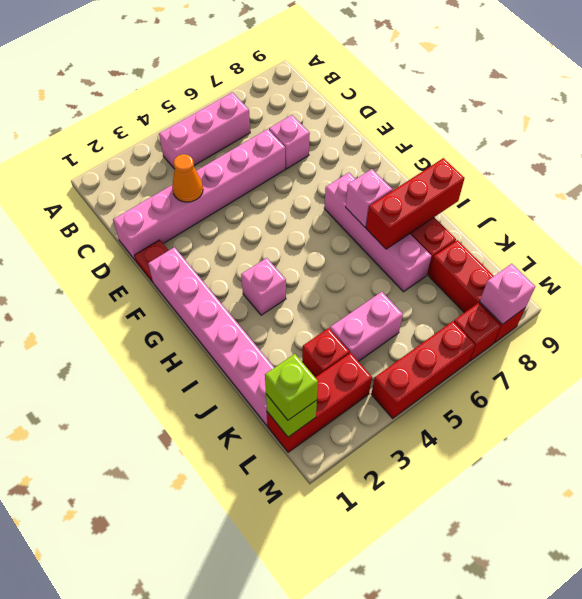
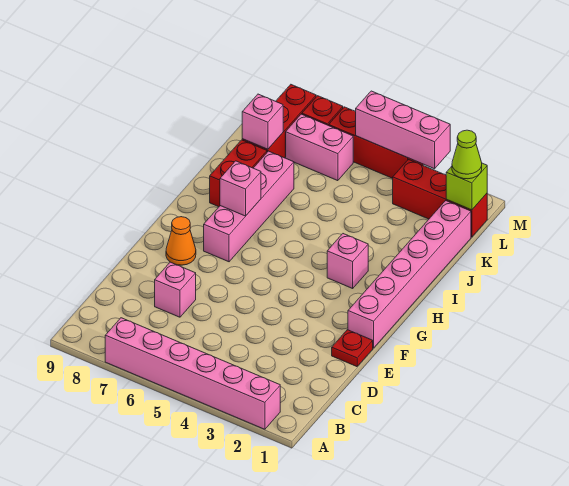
pink brick B4:B6 level 1 -> pink brick M3:M5 level 2
pink brick D1:D6 level 1 -> pink brick A2:A7 level 1
orange cone D3 level 2 -> orange cone F8 level 1
red brick I7:I9 level 2 -> none
red brick K3 level 1 -> none
pink brick K4:K5 level 1 -> pink brick L6:L7 level 1
lime brick L1 level 3 -> lime cone L1 level 3
pink brick M8 level 2 -> pink brick K8 level 2

